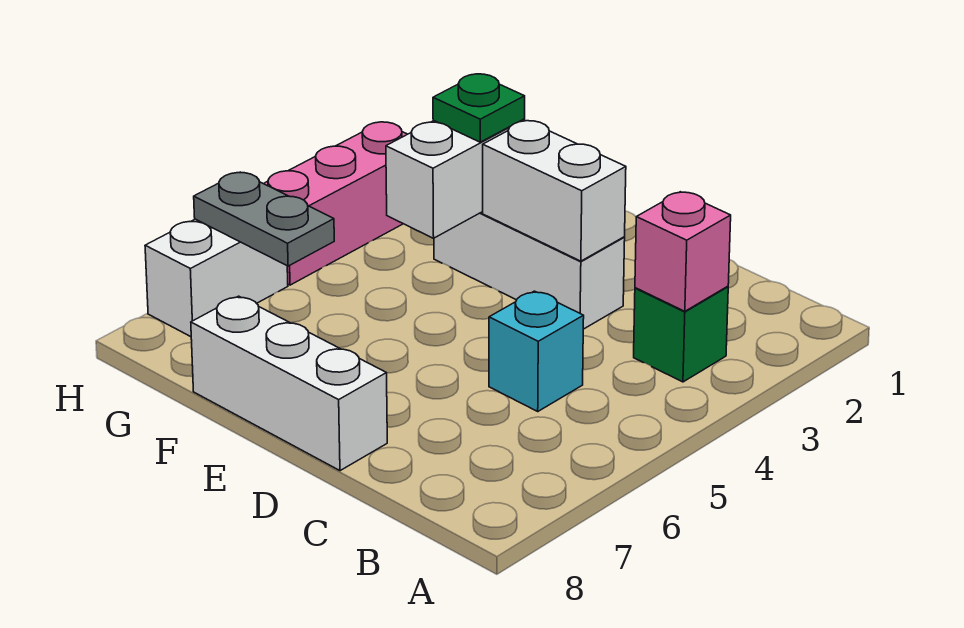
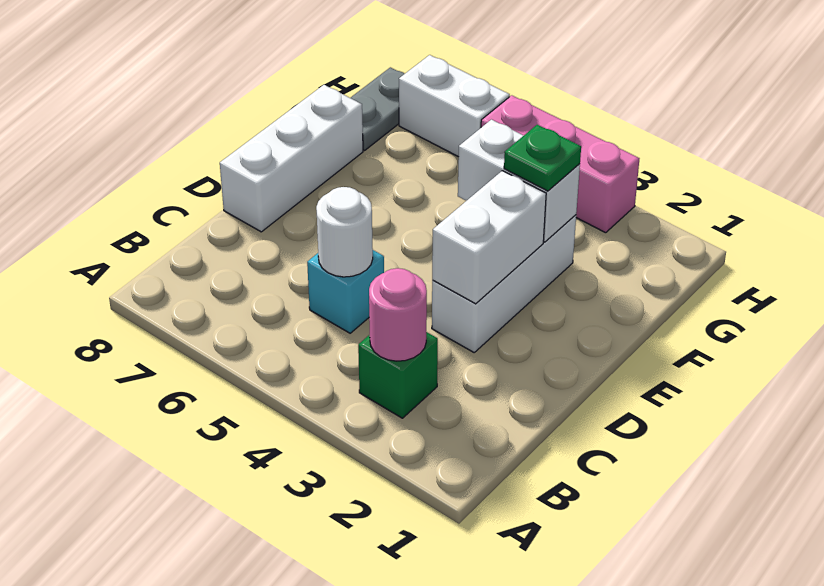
pink brick B3 level 2 -> pink round brick B3 level 2
none -> white round brick C5 level 2
grey plate G6:H6 level 2 -> grey plate G8:H8 level 1

